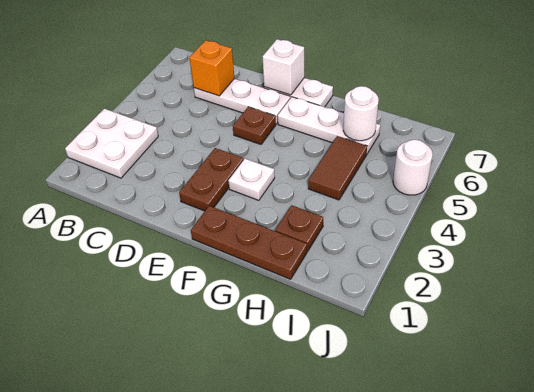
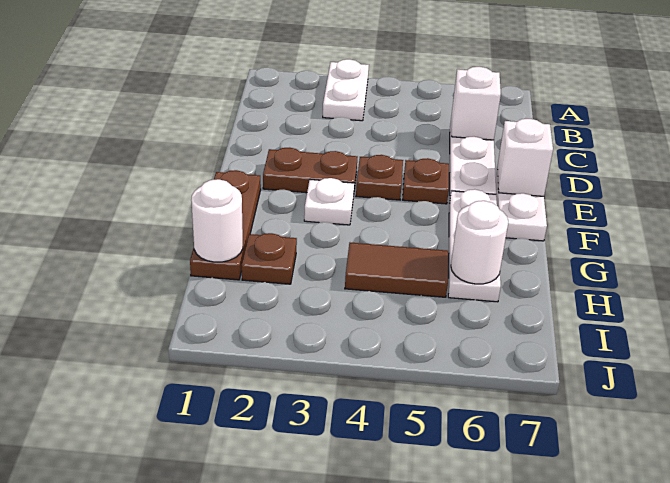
white plate A2:B3 level 1 -> white plate A3:B3 level 1
orange brick C6 level 2 -> white brick C6 level 2
none -> brown plate E4 level 1
white round brick J5 level 1 -> white round brick H1 level 2

